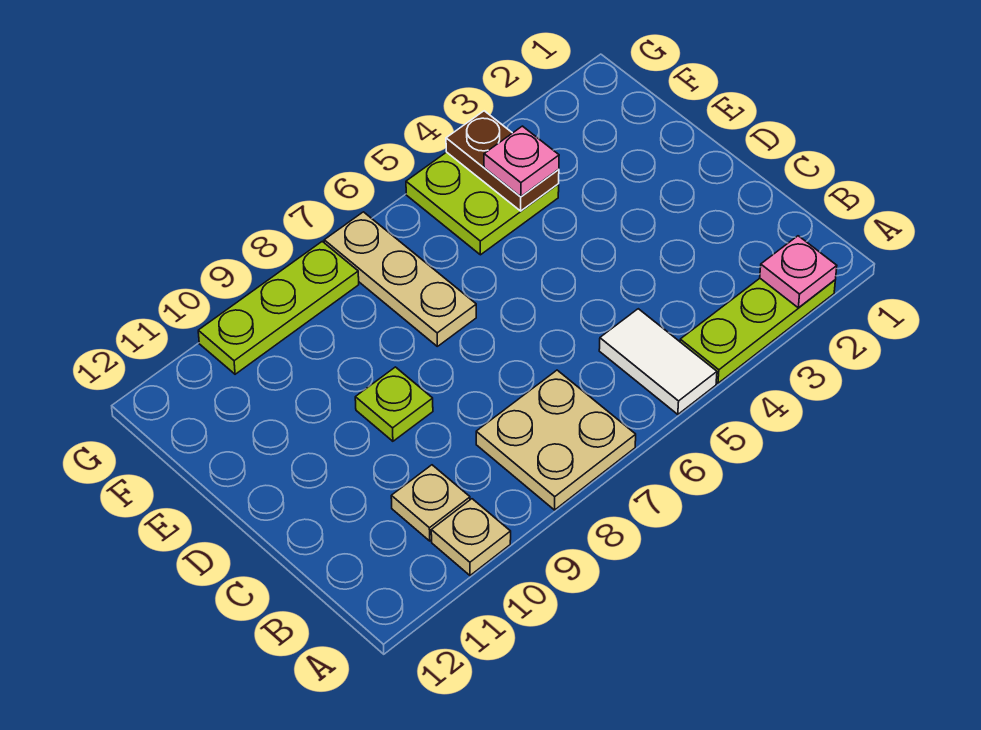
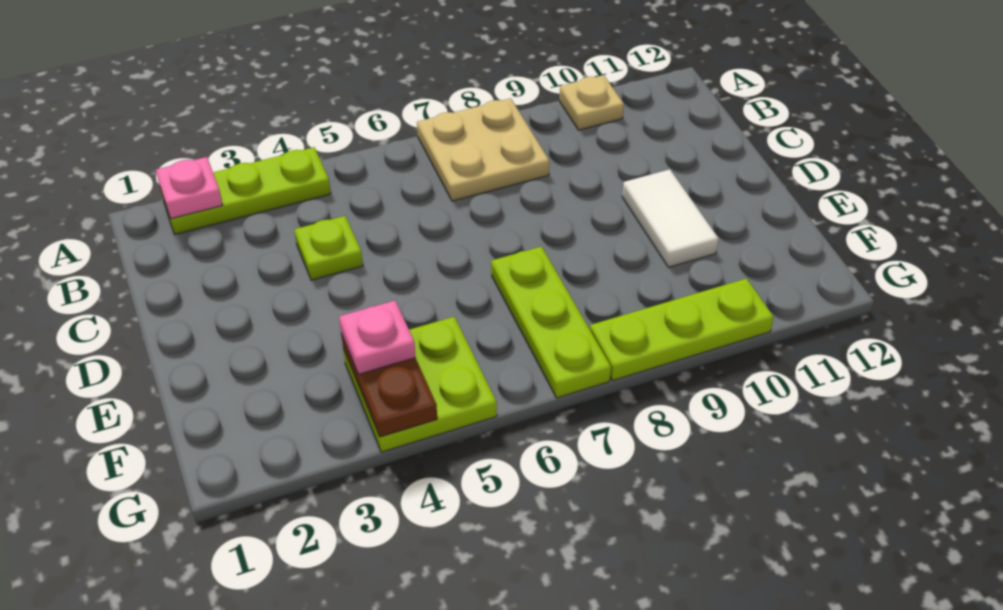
white tile A5:B5 level 1 -> white tile D10:E10 level 1
tan plate B10 level 1 -> none
lime plate D9 level 1 -> lime plate C4 level 1
tan plate E7:G7 level 1 -> lime plate E7:G7 level 1

